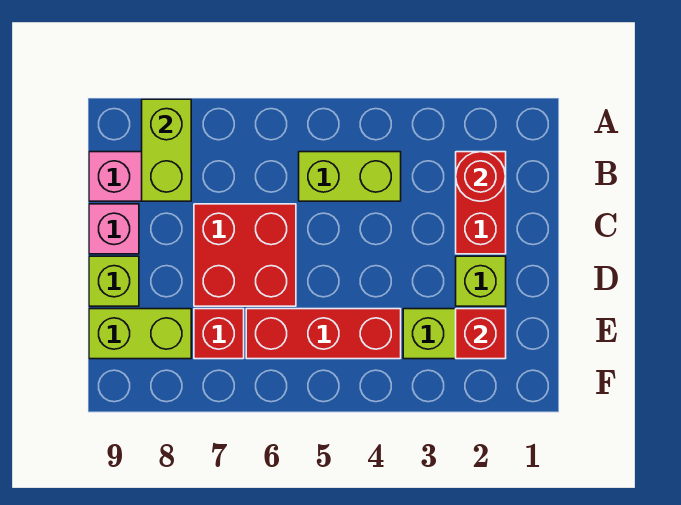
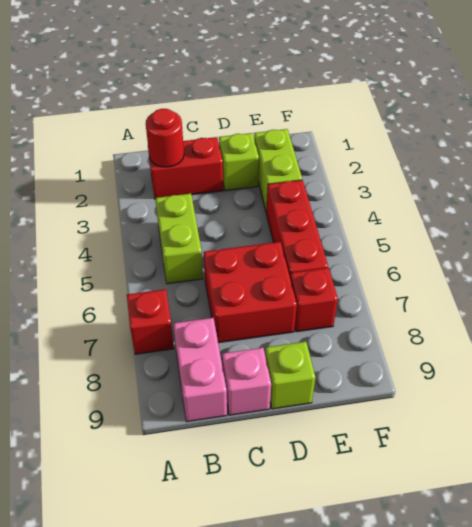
lime brick A8:B8 level 2 -> none
red brick E2 level 2 -> red brick A7 level 1
lime brick E8:E9 level 1 -> none

